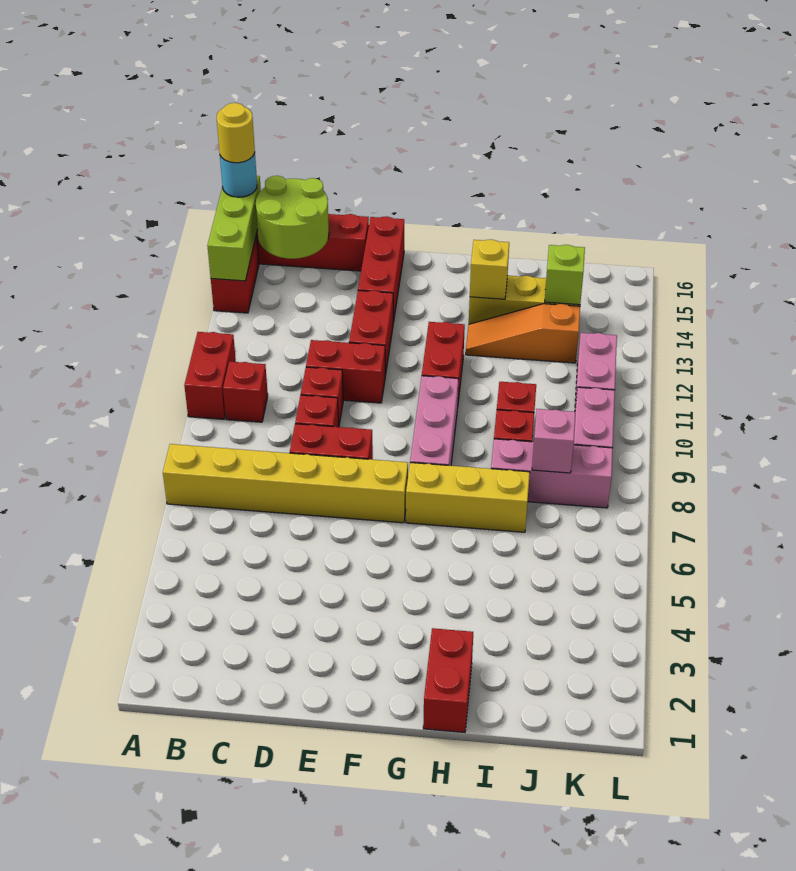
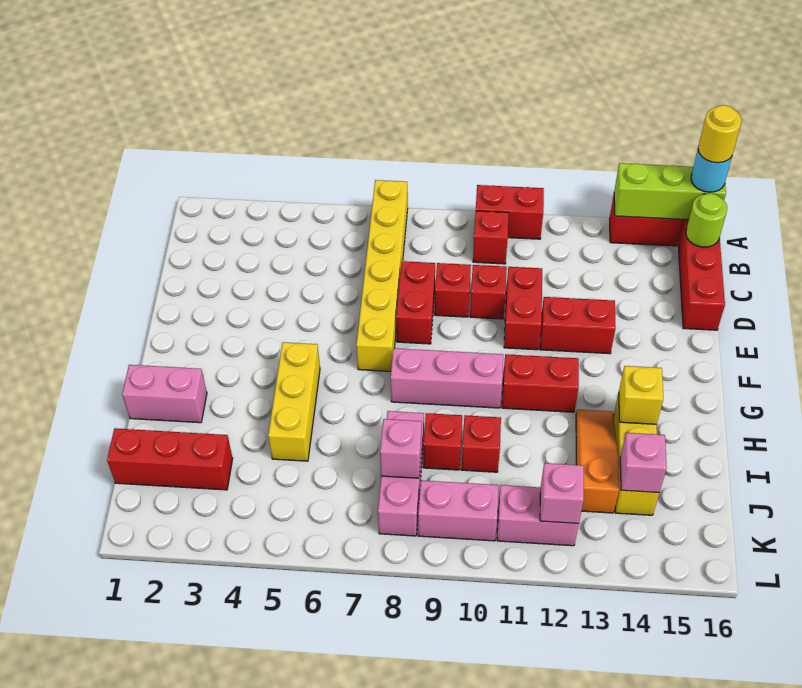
lime round brick B15:C16 level 2 -> lime round brick B16 level 2
red brick E14:E16 level 1 -> red brick J1:J3 level 1
yellow brick G7:I7 level 1 -> yellow brick G5:I5 level 1
red brick H1:H2 level 1 -> pink brick H1:H2 level 1
lime brick J14 level 2 -> pink brick J14 level 2
none -> pink brick K12 level 2

